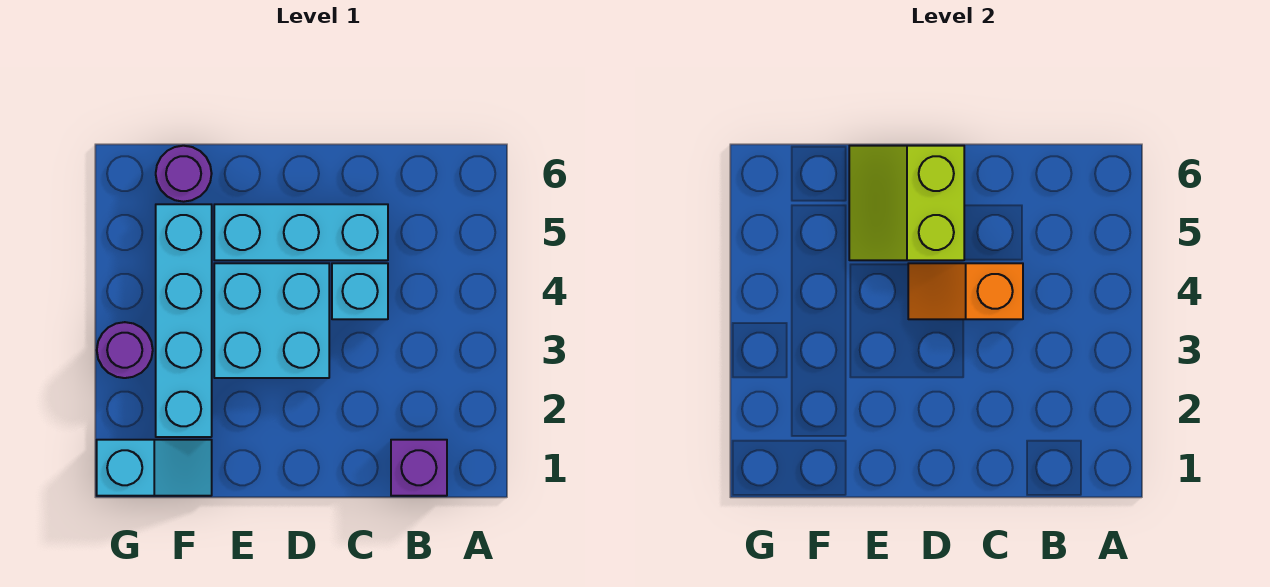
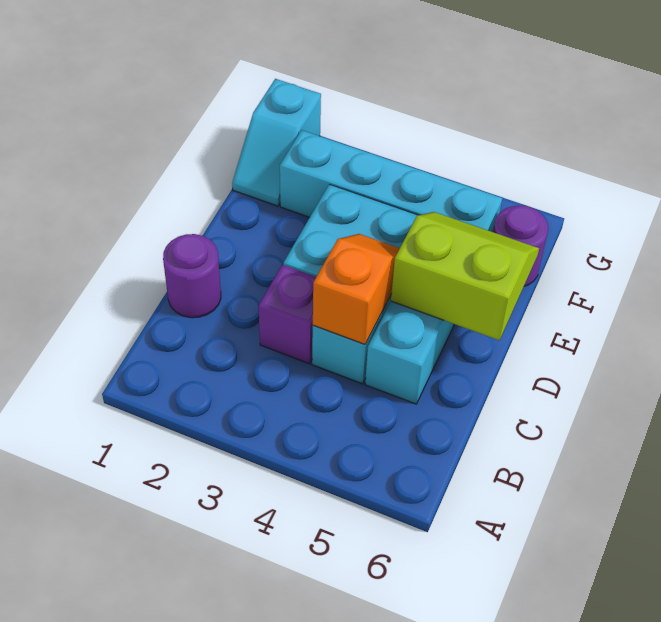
purple brick B1 level 1 -> purple brick C3 level 1
purple round brick G3 level 1 -> purple round brick C1 level 1

